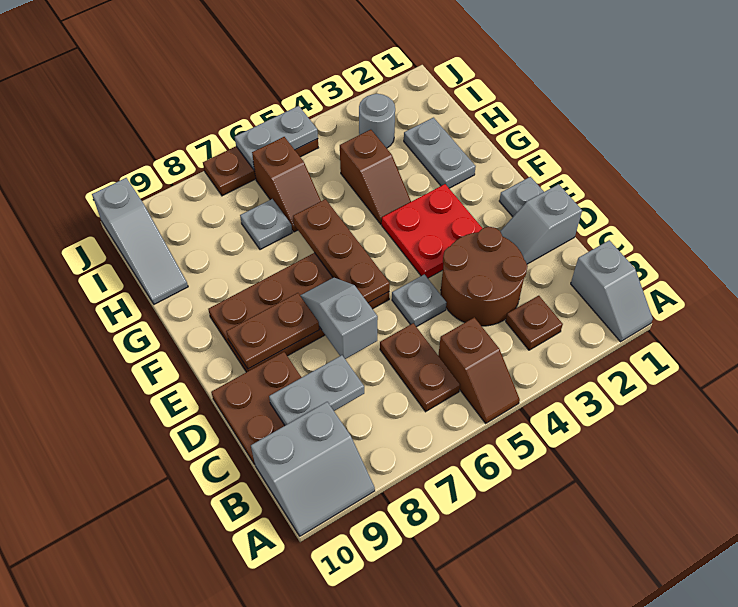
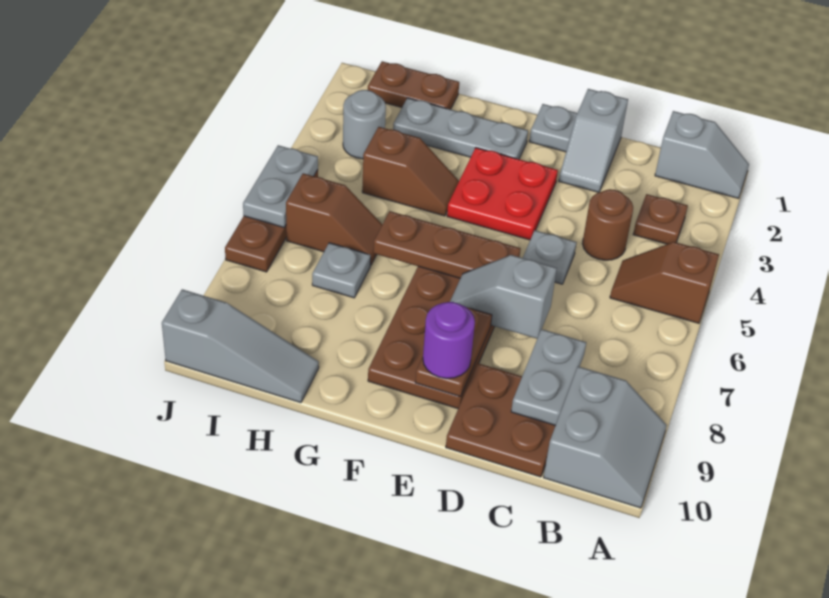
brown slope A5:B5 level 1 top B -> brown slope A5:B5 level 1 top A
brown plate B6:C6 level 1 -> brown plate H1:I1 level 1
brown round brick C3:D4 level 1 -> brown round brick C4 level 1
none -> purple round brick E9 level 3
grey plate G2:H2 level 1 -> grey plate F2:H2 level 1

